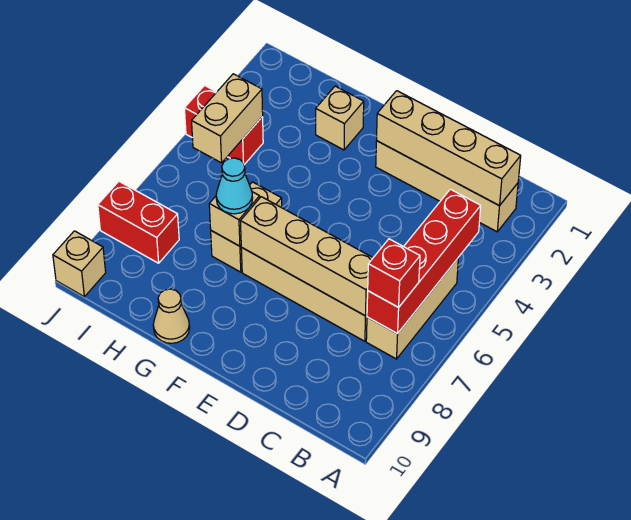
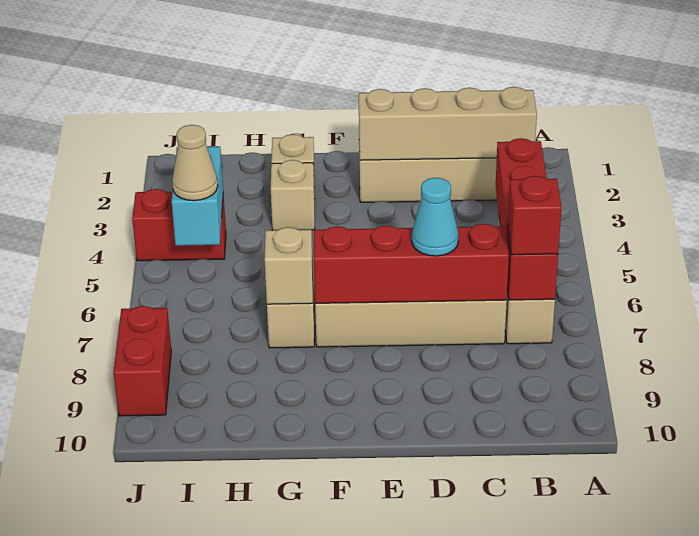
tan brick C7:F7 level 2 -> red brick C7:F7 level 2
cyan cone G7 level 3 -> cyan cone D7 level 3
tan cone G10 level 1 -> tan cone I5 level 3
tan brick I4:I5 level 2 -> cyan brick I4:I5 level 2
red brick I8:J8 level 1 -> red brick J8:J9 level 1
tan brick J10 level 1 -> tan brick G3 level 1

